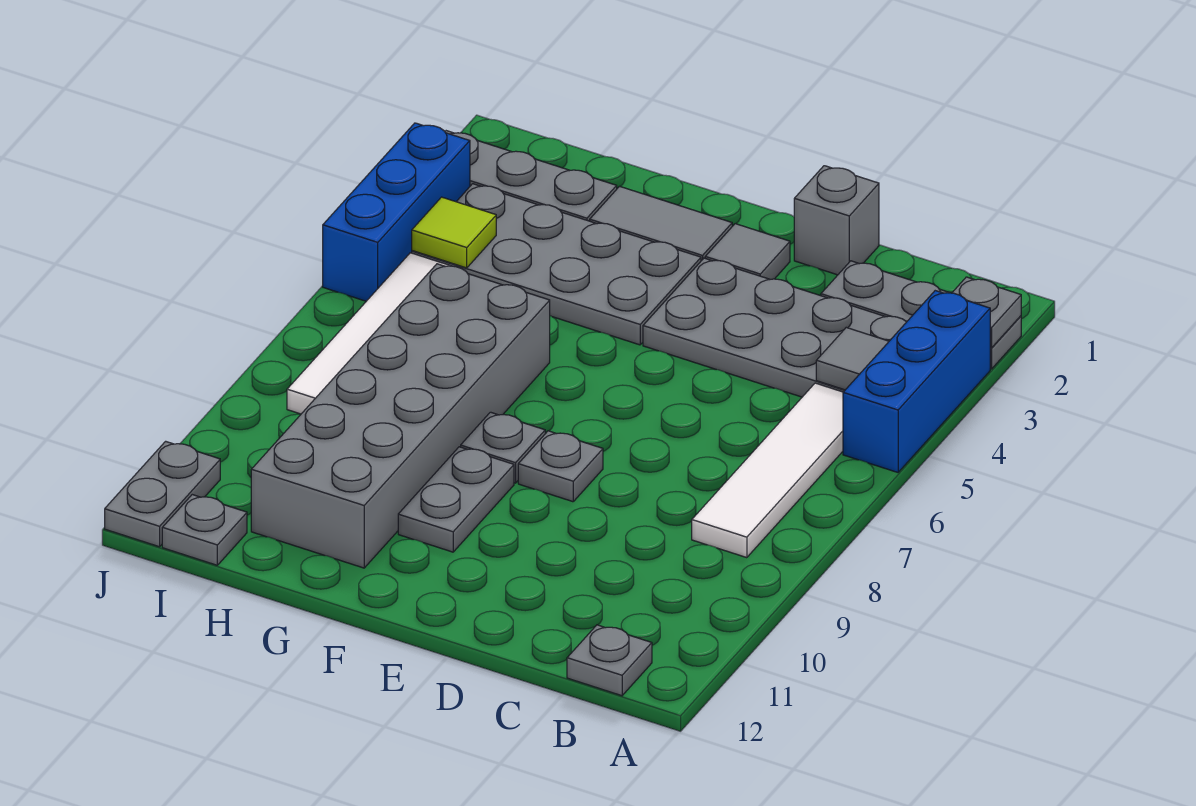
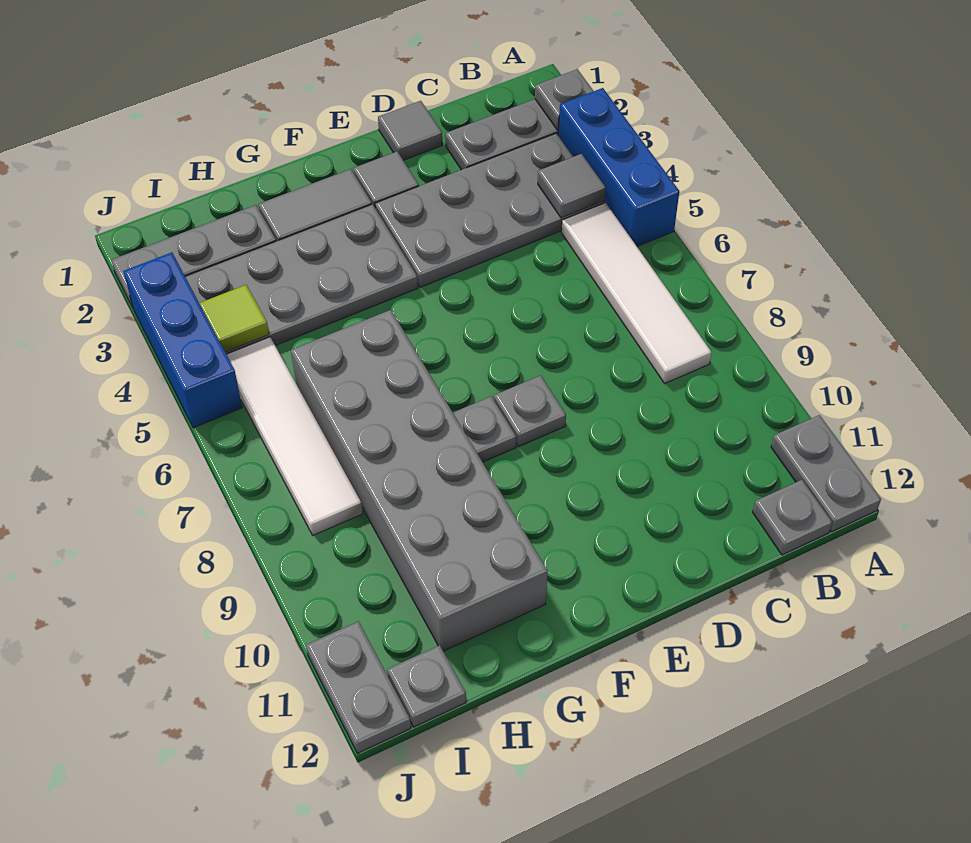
grey brick D1 level 1 -> grey tile D1 level 1
grey plate F9:F10 level 1 -> grey plate A11:A12 level 1

